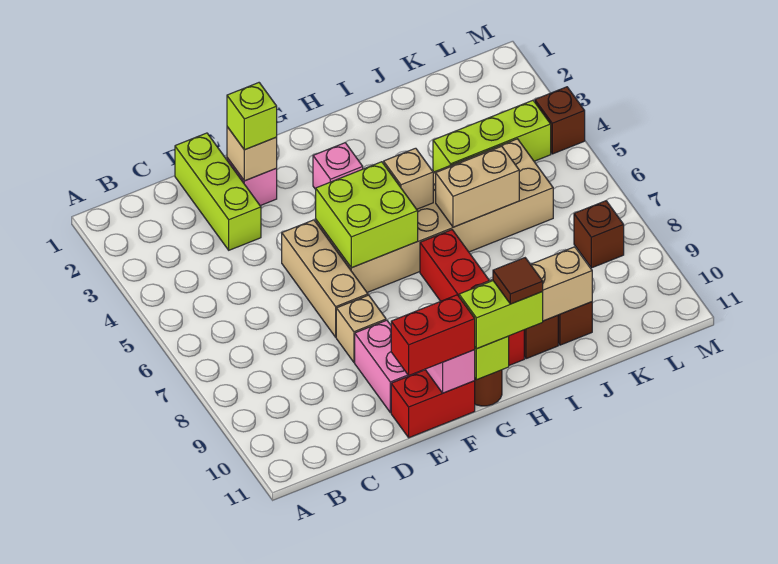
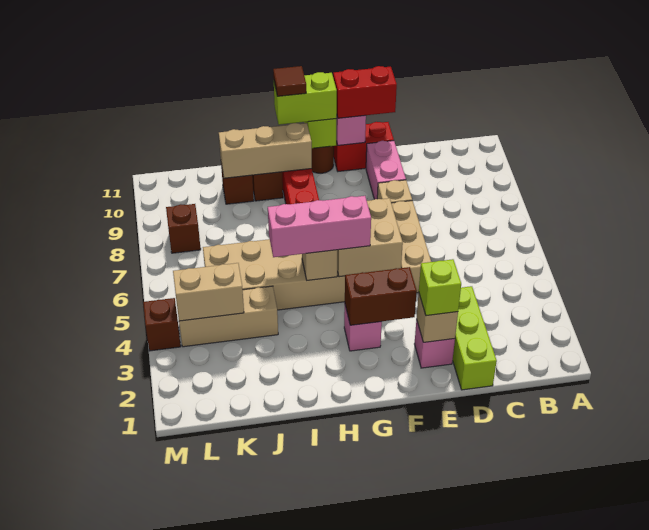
none -> brown brick F3:G3 level 2
lime brick F5:G6 level 2 -> tan brick F5:G6 level 2
none -> pink brick G5:I5 level 3
tan brick I6:J6 level 2 -> tan brick K4:L4 level 2
lime brick J4:L4 level 1 -> tan brick J4:L4 level 1

